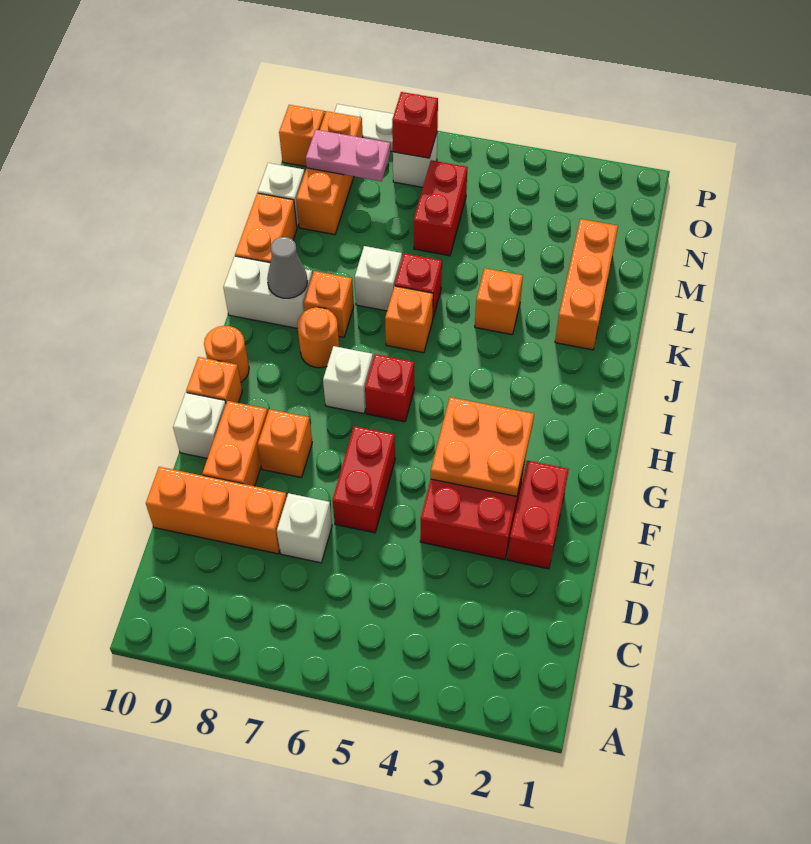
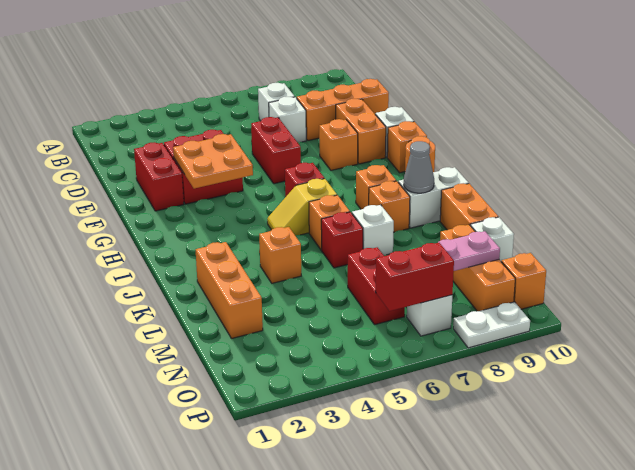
white brick H7 level 1 -> white brick C7 level 1
none -> yellow slope I5:I6 level 1 top 6
orange round brick I8 level 1 -> orange brick I8 level 1
red brick O7 level 2 -> red brick O6:O7 level 2

